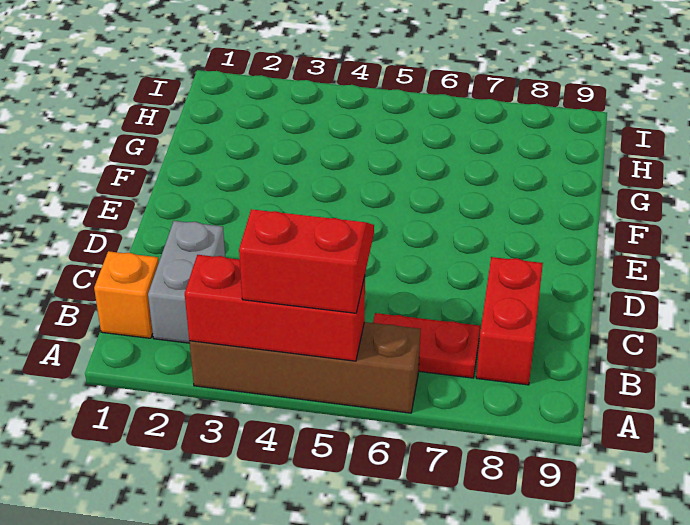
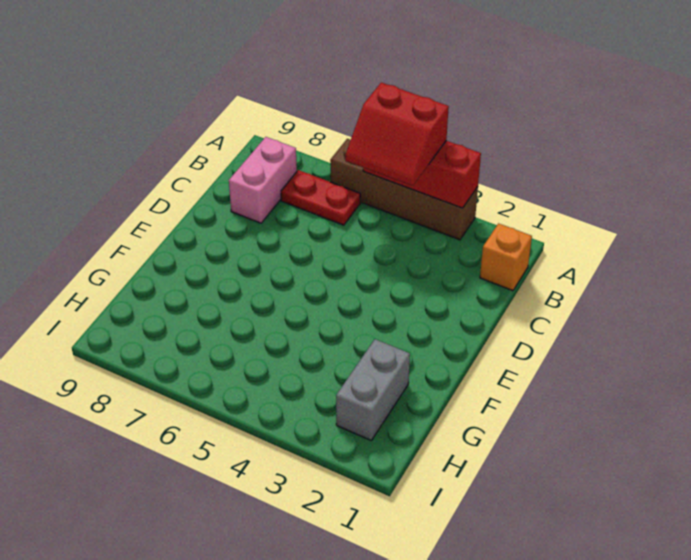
grey brick B2:C2 level 1 -> grey brick G2:H2 level 1
red brick B8:C8 level 1 -> pink brick B8:C8 level 1

